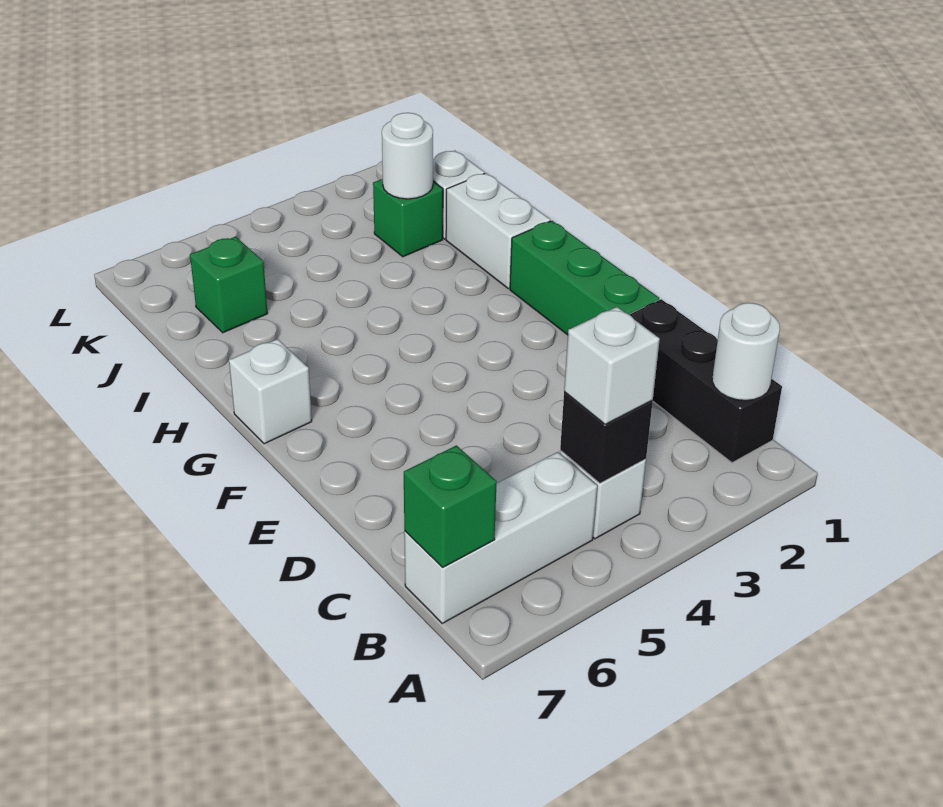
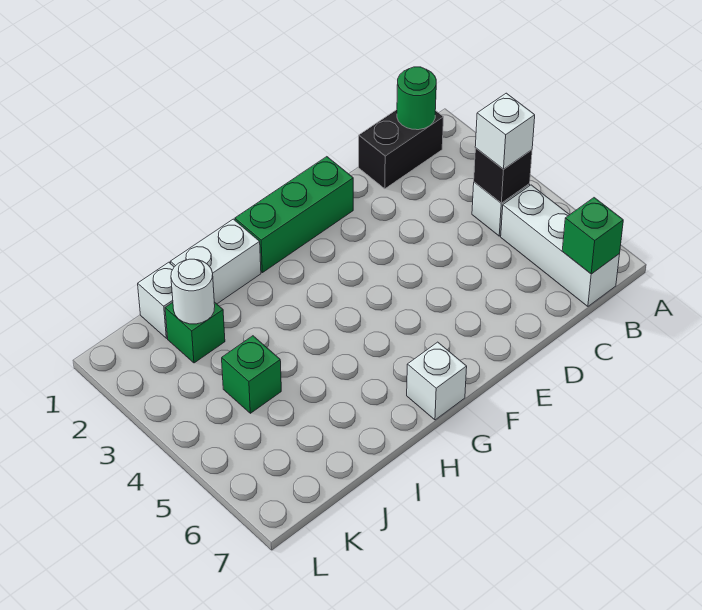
black brick B1:D1 level 1 -> black brick B1:C1 level 1
white round brick B1 level 2 -> green round brick B1 level 2
green brick J6 level 1 -> green brick J4 level 1

